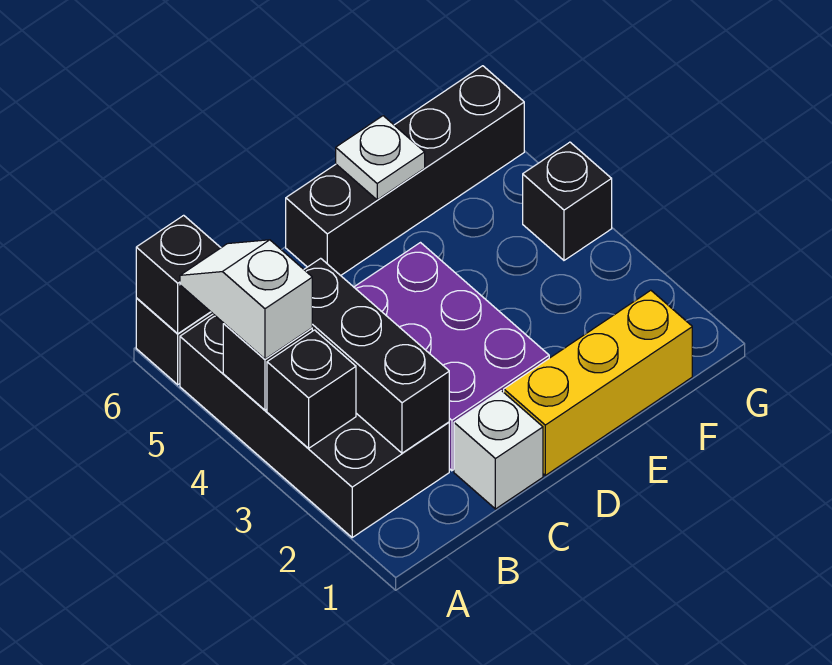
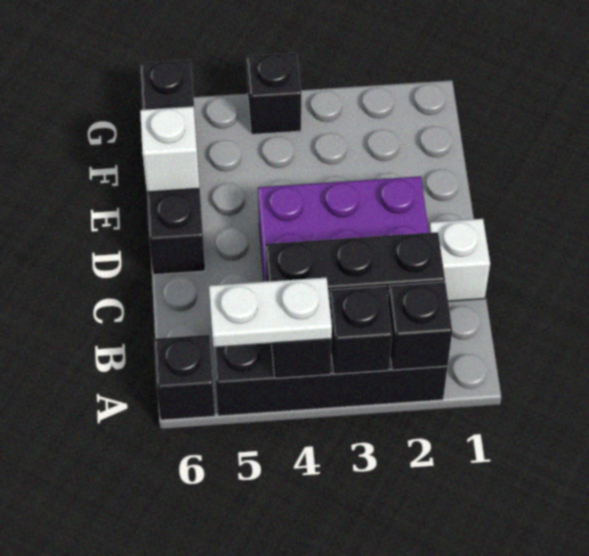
white slope A4:A5 level 3 top 4 -> white plate A4:A5 level 3
black brick A6 level 2 -> black brick A2 level 2
yellow brick D1:F1 level 1 -> none
white plate E6 level 2 -> white brick E6 level 2

